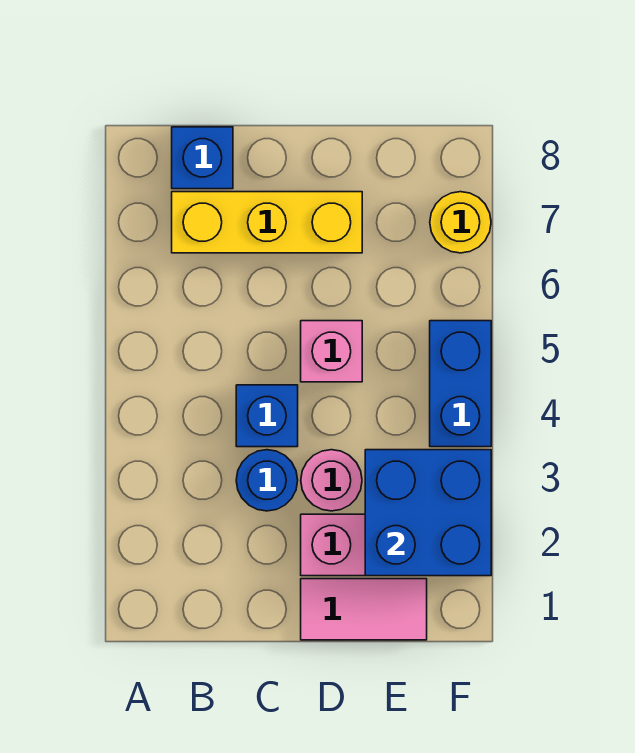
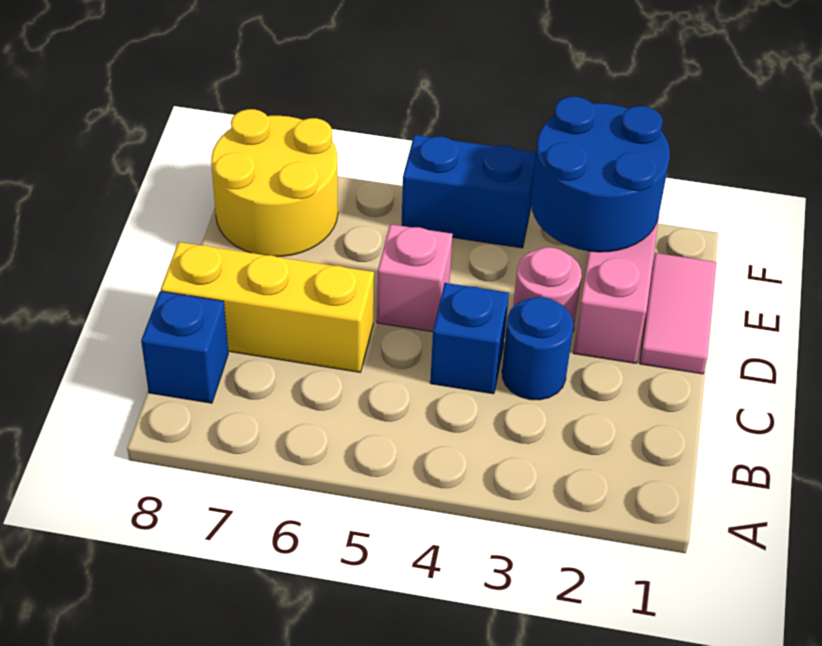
yellow brick B7:D7 level 1 -> yellow brick C6:C8 level 1
blue brick E2:F3 level 2 -> blue round brick E2:F3 level 2
yellow round brick F7 level 1 -> yellow round brick E7:F8 level 1

